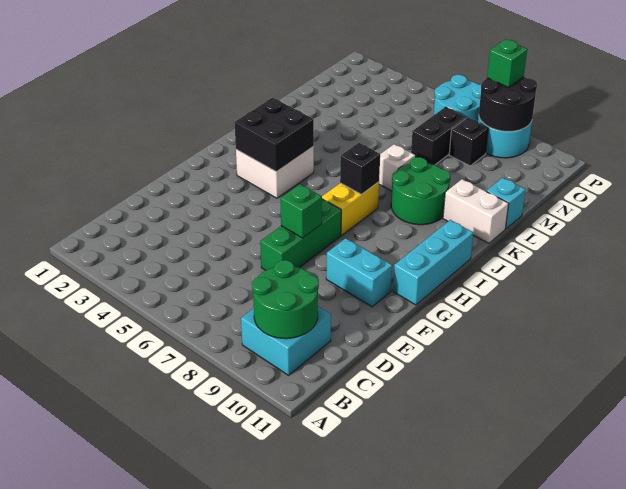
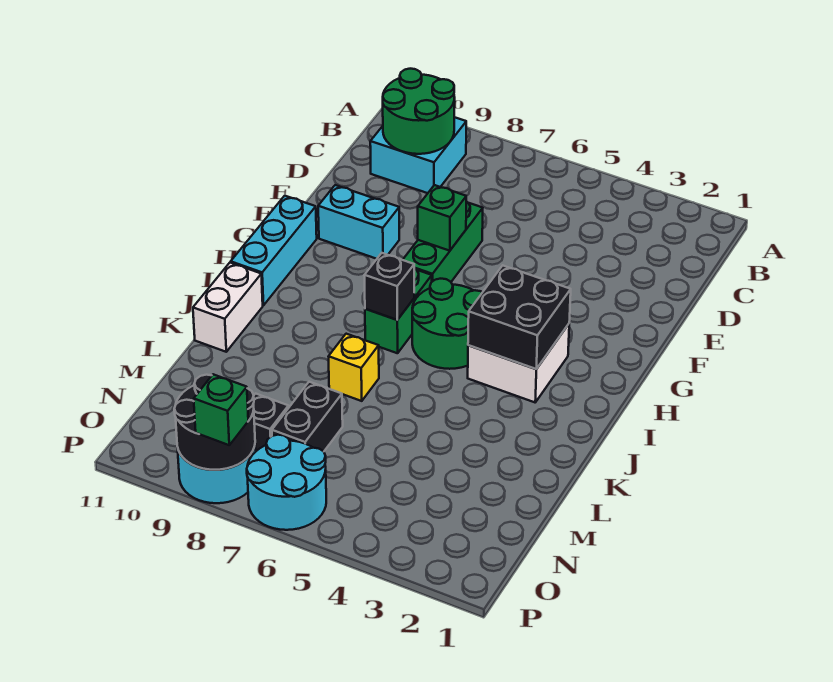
yellow brick H7:I7 level 1 -> green brick H7:I7 level 1
green round brick J8:K9 level 1 -> green round brick H5:I6 level 1
white brick K7 level 1 -> yellow brick K7 level 1
white brick K10:K11 level 1 -> white brick J11:K11 level 1
cyan brick L11 level 1 -> none

